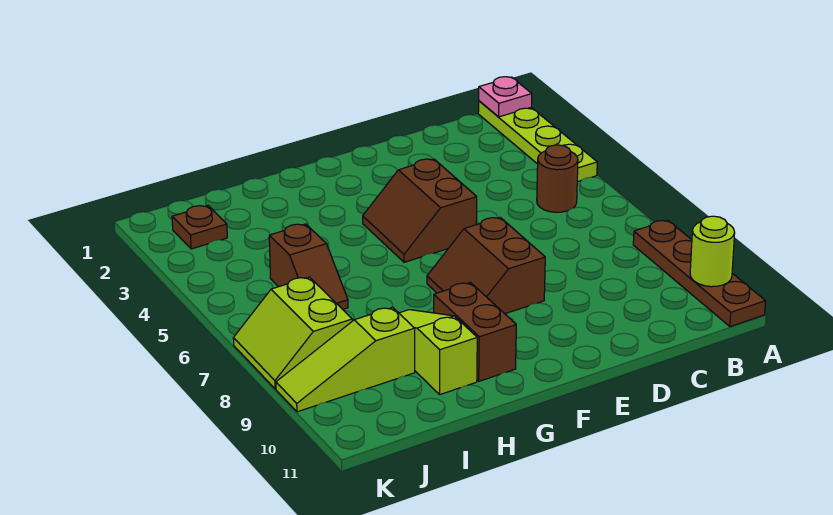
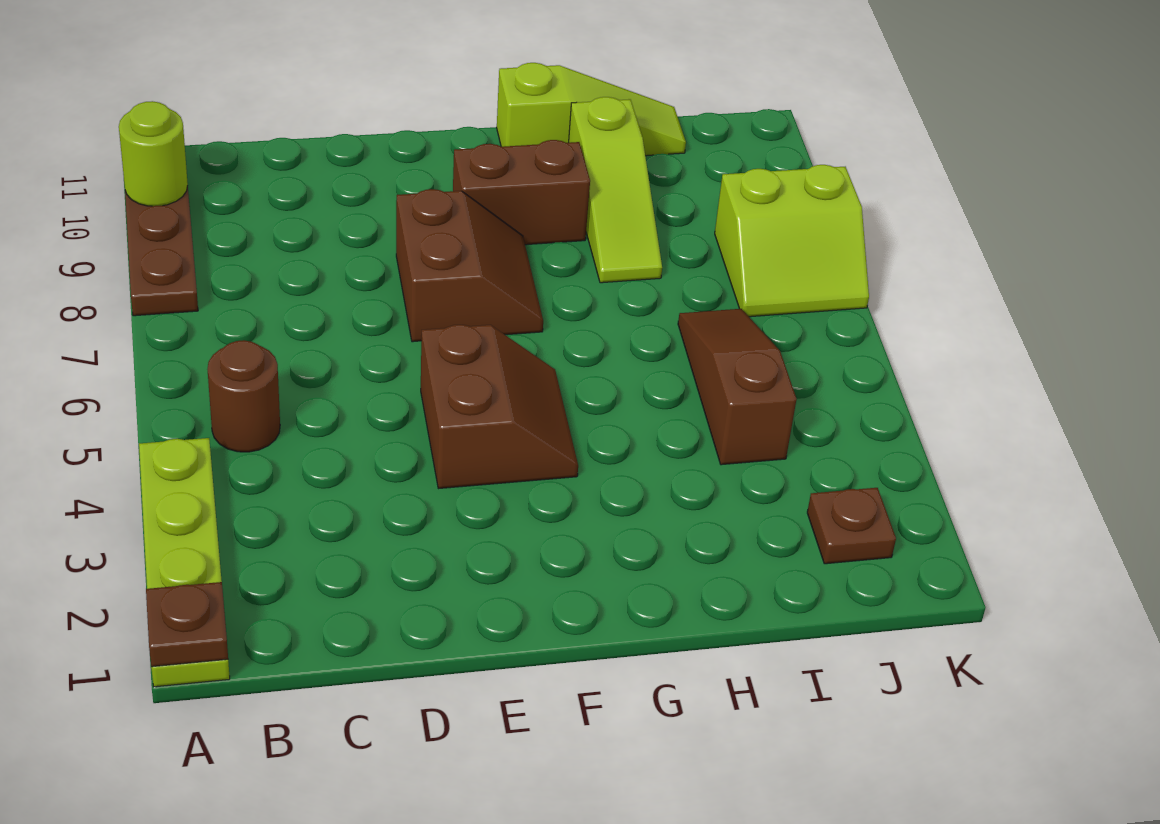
pink plate A1 level 2 -> brown plate A1 level 2
brown brick G9:G10 level 1 -> brown brick F9:G9 level 1
brown slope I5:I6 level 1 top 5 -> brown slope I4:I6 level 1 top 4
lime slope I9:K9 level 1 top I -> lime slope G11:I11 level 1 top G
lime slope J7:K8 level 1 top J -> lime slope J7:K8 level 1 top 8

